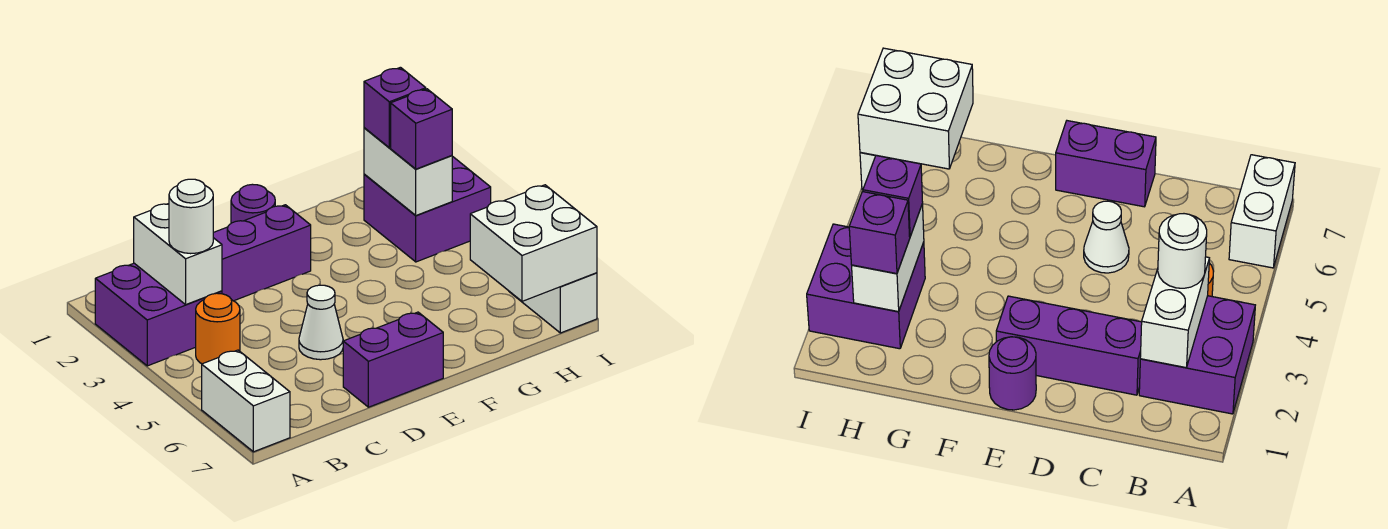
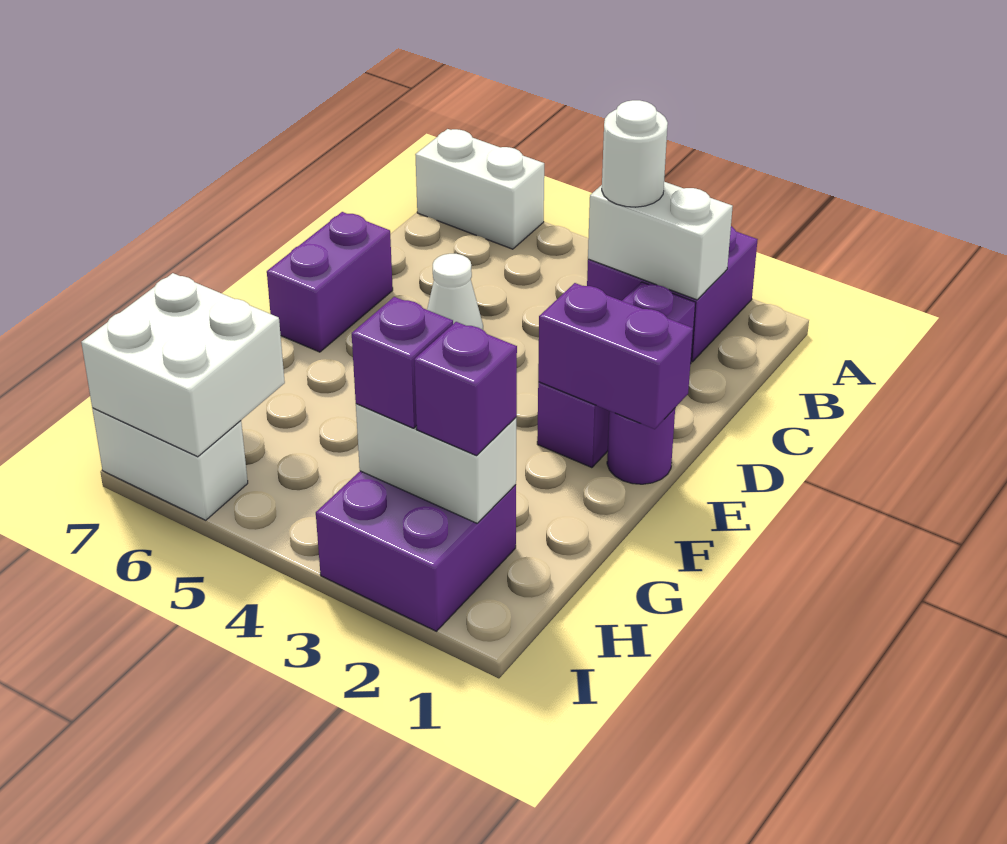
orange round brick B4 level 1 -> none
none -> purple brick E1:E2 level 2

